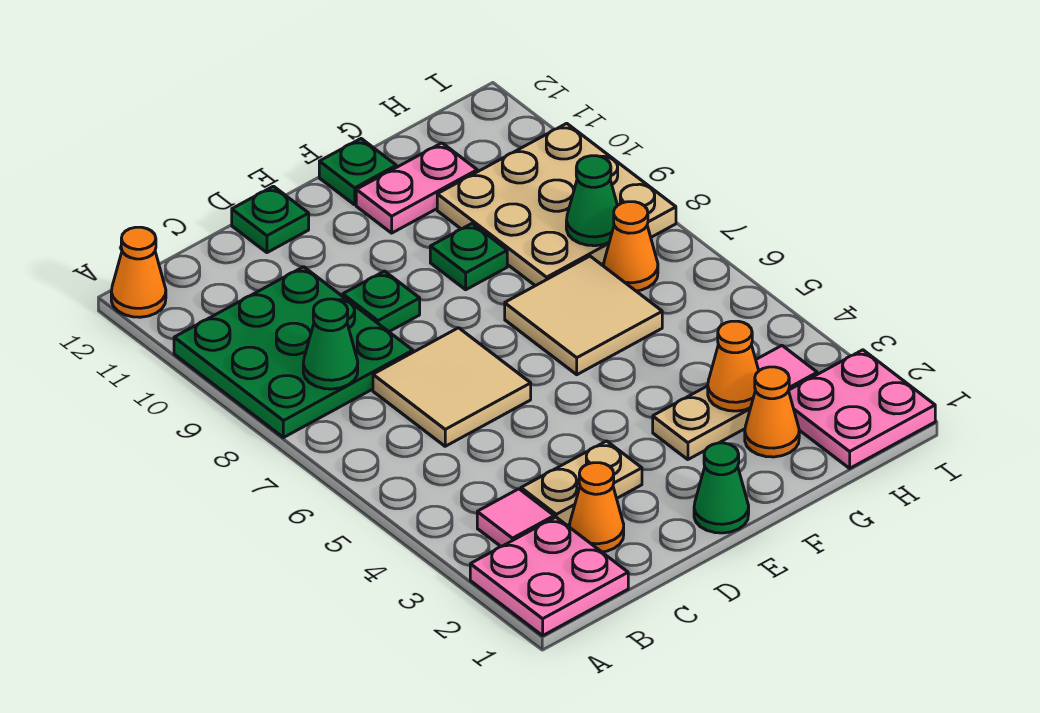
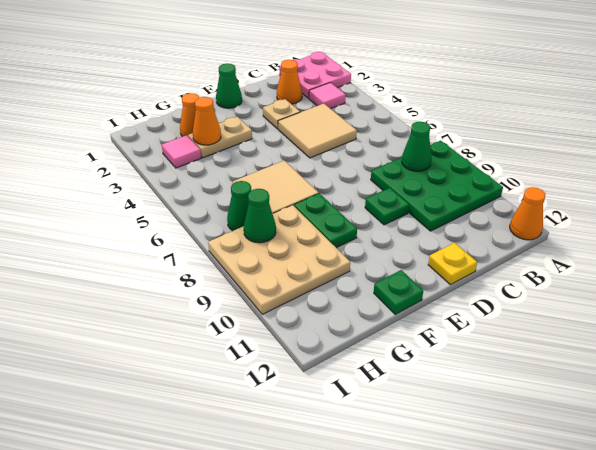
tan plate C3:D3 level 1 -> tan plate D3 level 1
tan tile C6:D7 level 1 -> tan tile C4:D5 level 1
green plate D12 level 1 -> yellow plate D12 level 1
green plate F9 level 1 -> green plate F8:F9 level 1
pink plate F11:G11 level 1 -> none
pink plate H1:I2 level 1 -> none
orange cone H7 level 1 -> green cone H7 level 1

